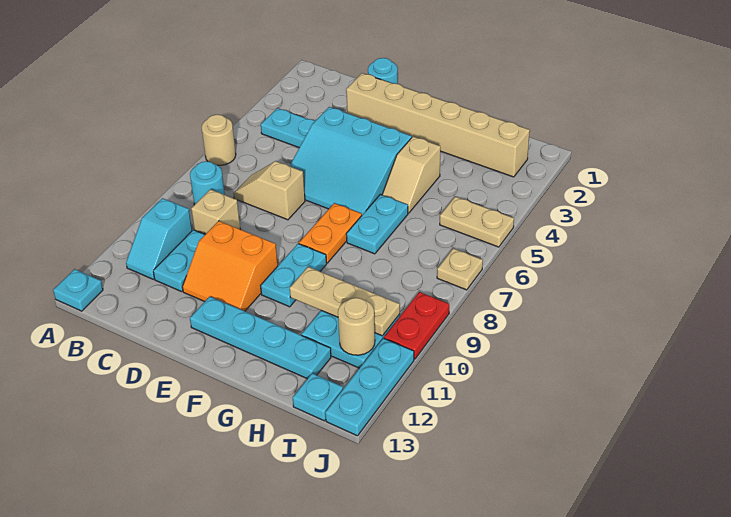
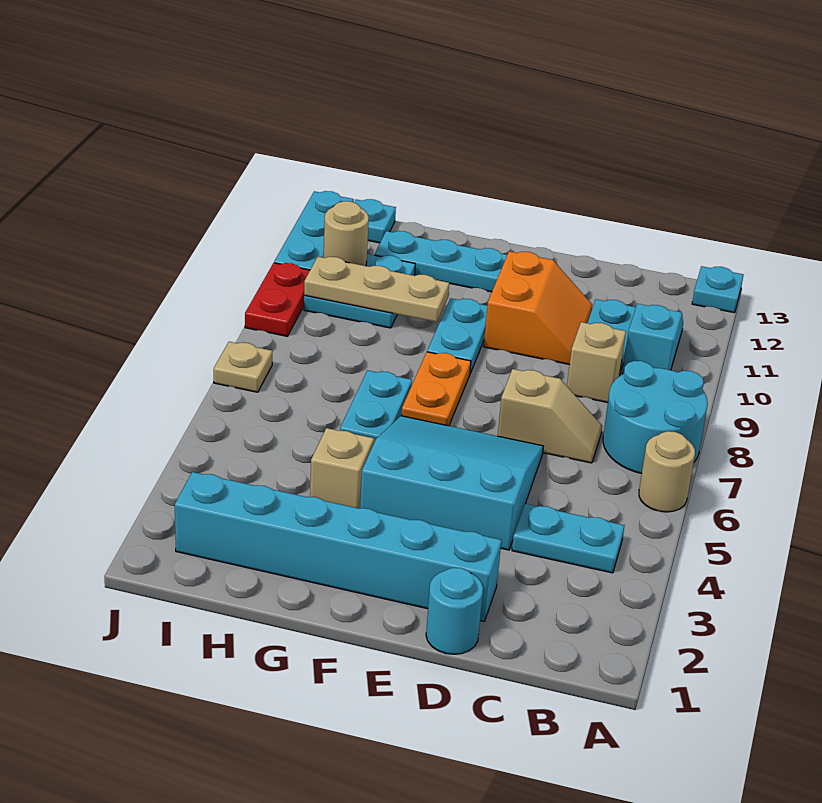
cyan round brick B8 level 1 -> cyan round brick A7:B8 level 1
tan brick D2:I2 level 1 -> cyan brick D2:I2 level 1
orange slope D10:E11 level 1 top 10 -> orange slope D10:E11 level 1 top E
tan plate I5:J5 level 1 -> none

